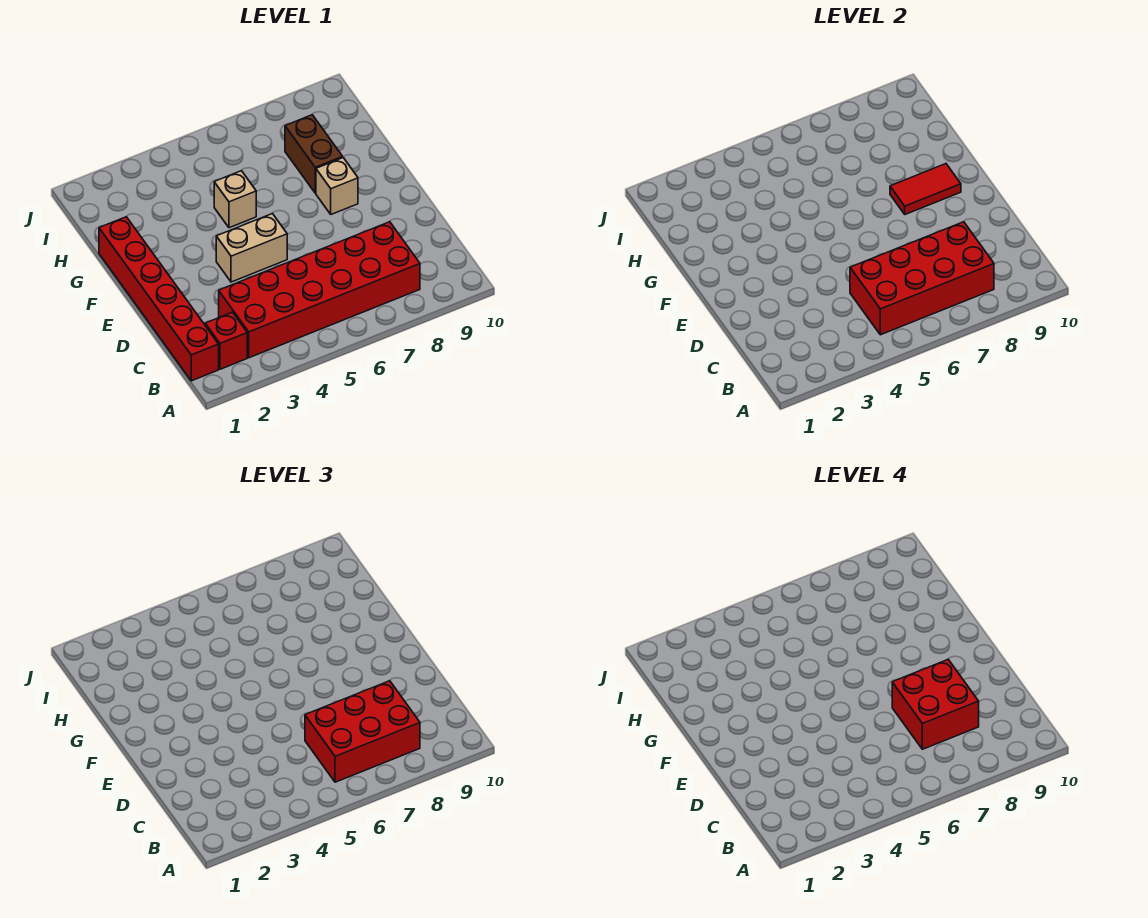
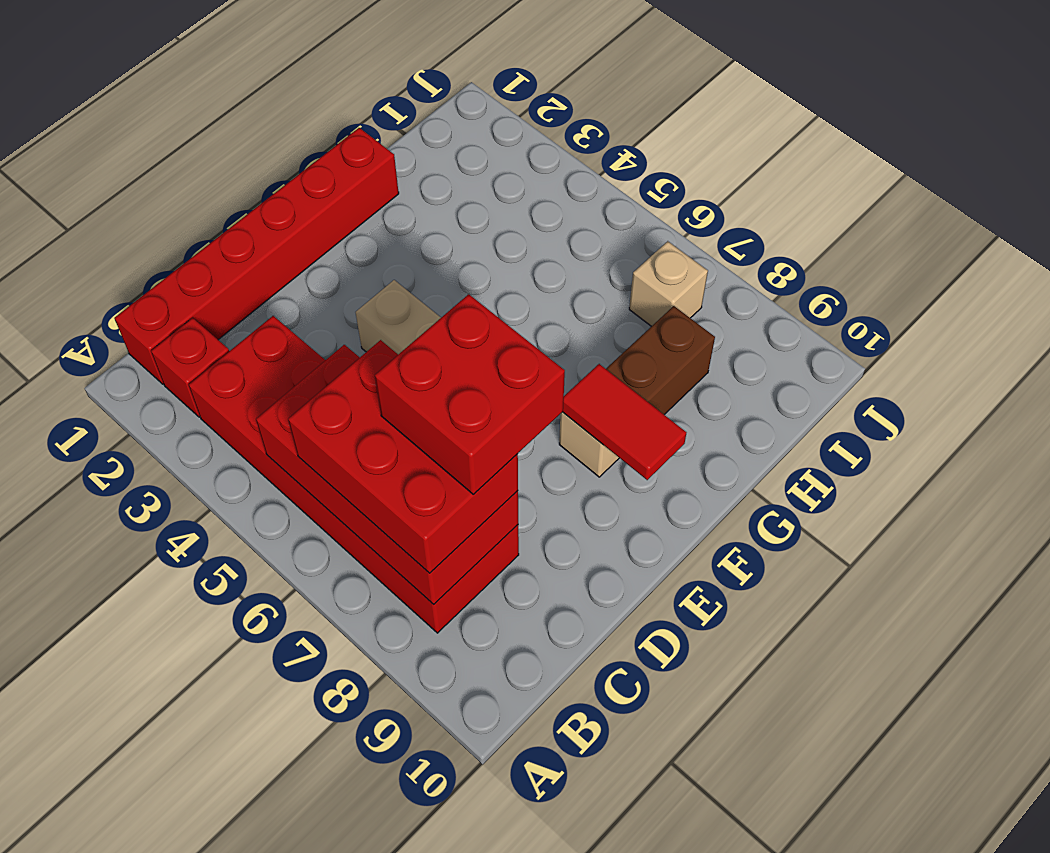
tan brick G5 level 1 -> tan brick I7 level 1

